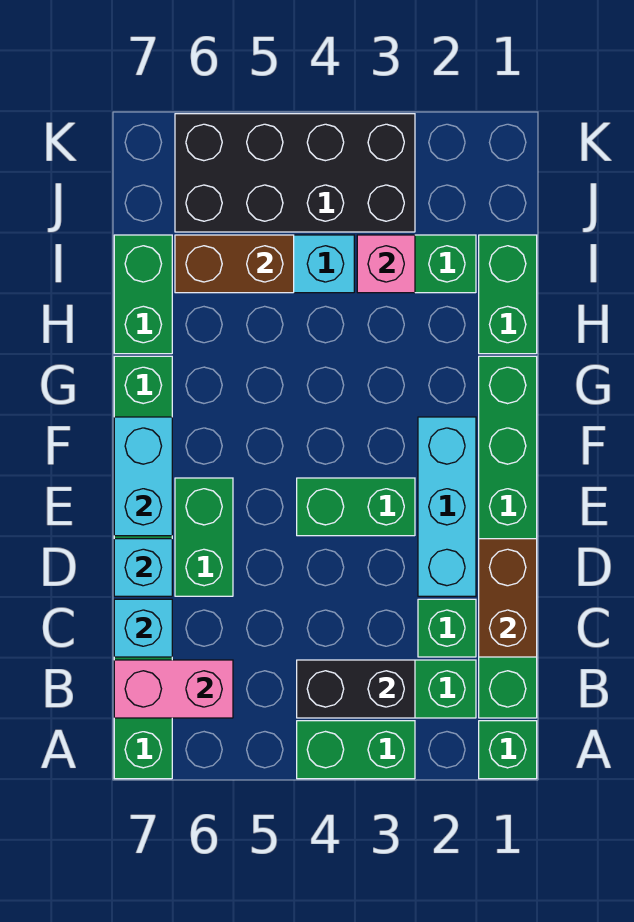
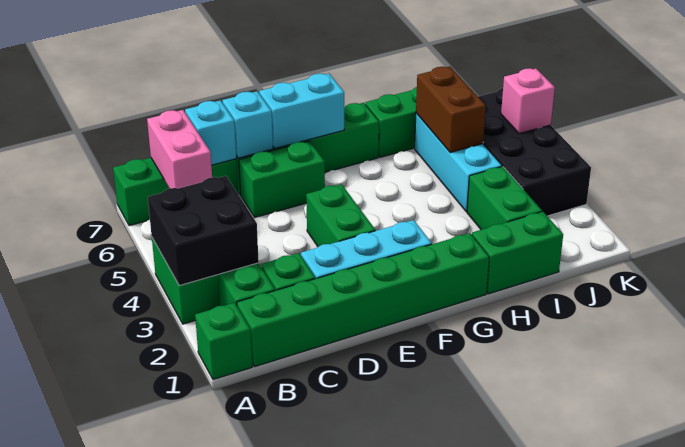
black brick B3:B4 level 2 -> black brick A3:B4 level 2
brown brick C1:D1 level 2 -> none
pink brick I3 level 2 -> pink brick K5 level 2

